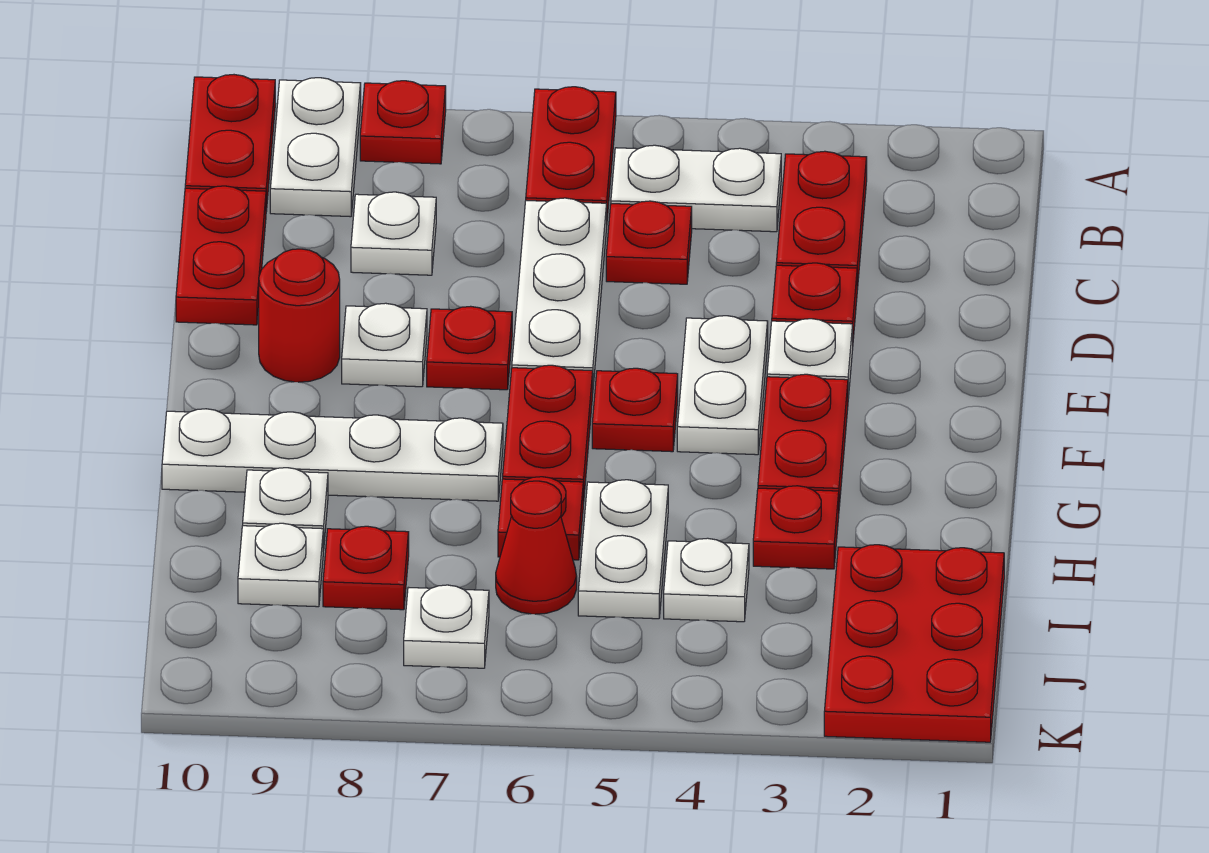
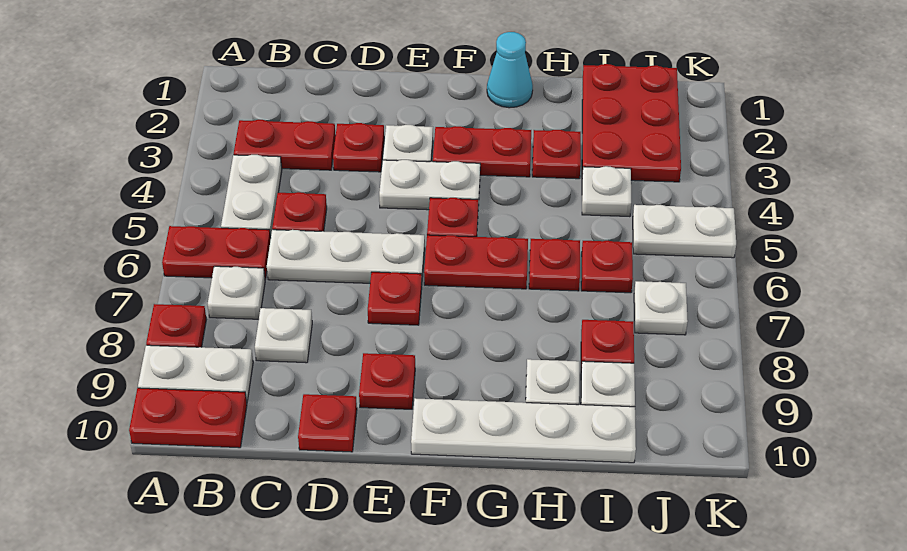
red plate C10:D10 level 1 -> red plate D10 level 1
white plate E8 level 1 -> white plate B7 level 1
red round brick E9 level 1 -> red plate E9 level 1
none -> cyan cone G1 level 1
white plate G7:G10 level 1 -> white plate F10:I10 level 1
white plate H5:I5 level 1 -> white plate J5:K5 level 1
red plate I1:K2 level 1 -> red plate I1:J3 level 1
red cone I6 level 1 -> red plate I6 level 1

